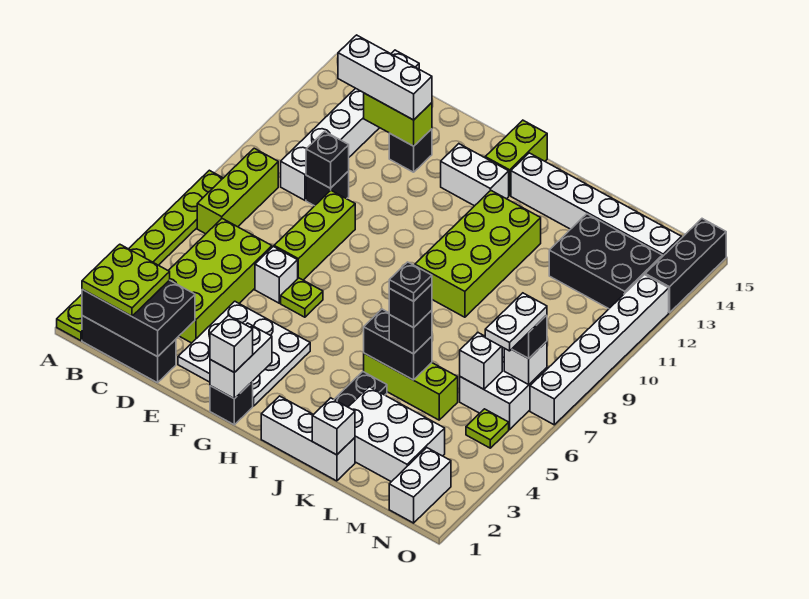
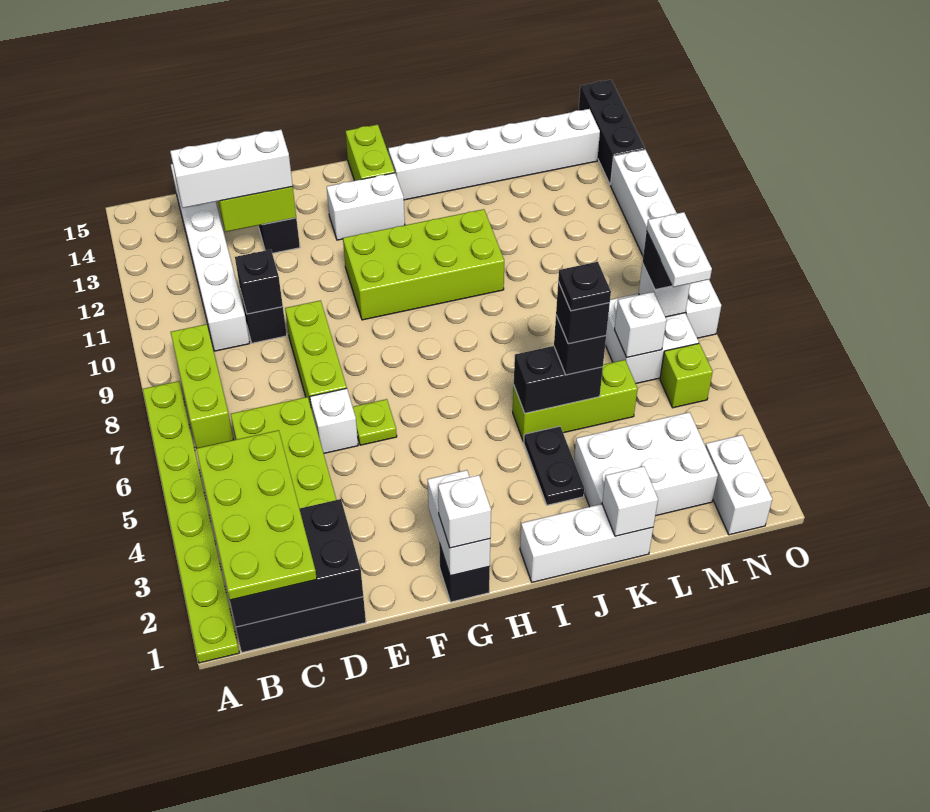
lime plate B1:C2 level 3 -> lime plate B1:C4 level 3
white plate E2:G4 level 1 -> none
lime brick I9:J12 level 1 -> lime brick G10:J11 level 1
black brick L12:N13 level 1 -> none
lime plate N5 level 1 -> lime brick N5 level 1

